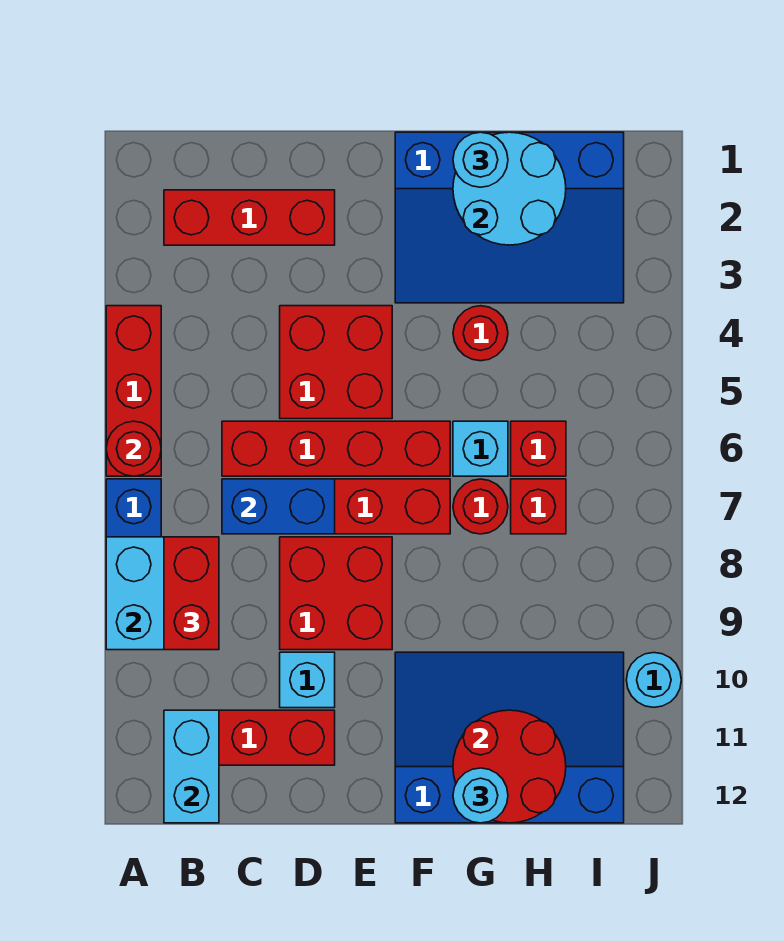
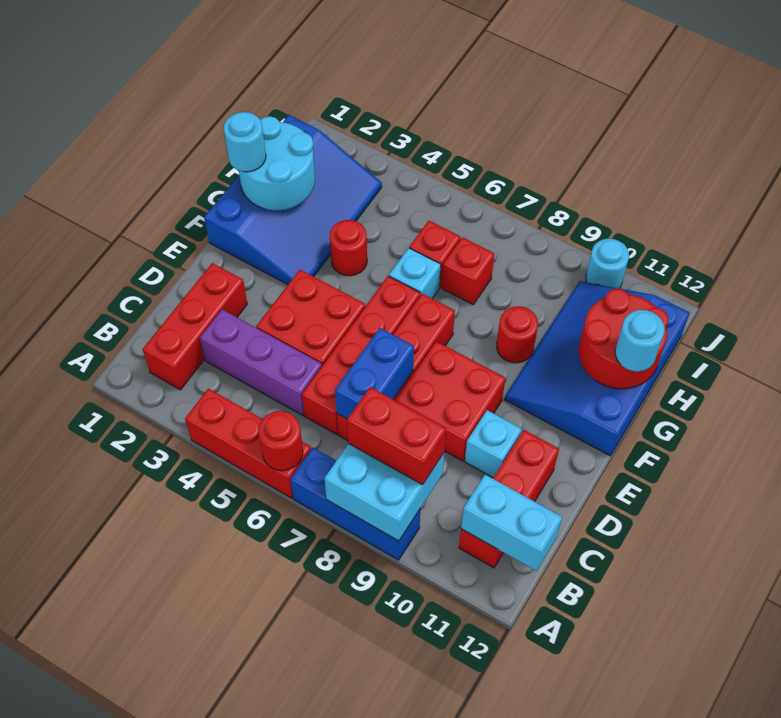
none -> purple brick C3:C5 level 1
red round brick G7 level 1 -> red round brick G9 level 1

